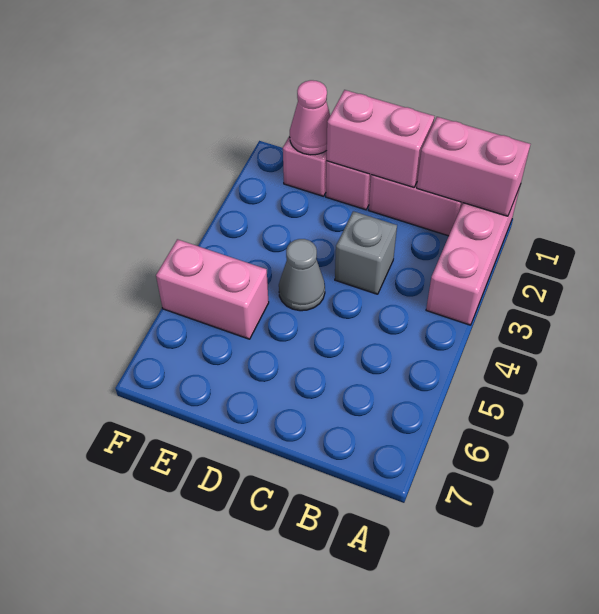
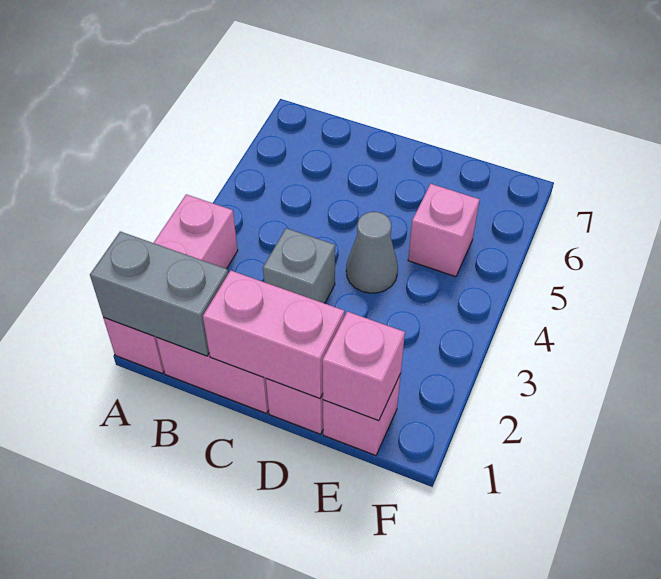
pink brick A1:B1 level 2 -> grey brick A1:B1 level 2
pink cone E1 level 2 -> pink brick E1 level 2
pink brick E5:F5 level 1 -> pink brick E5 level 1

